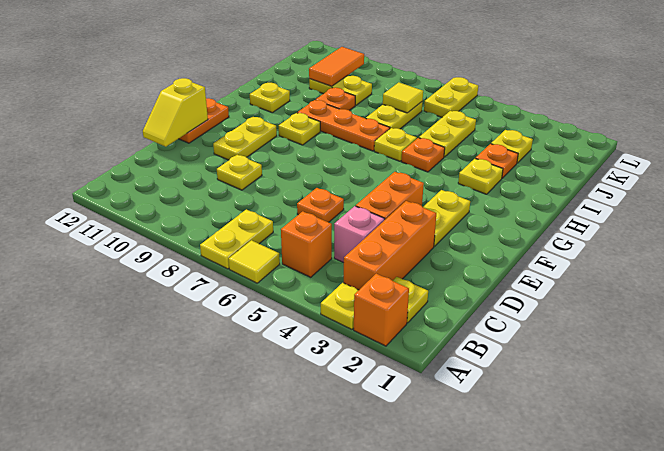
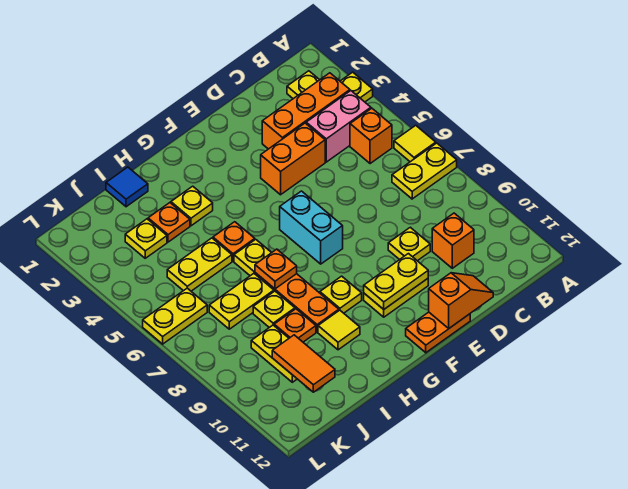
orange brick A2 level 1 -> orange brick C10 level 1
pink brick C4 level 1 -> pink brick B4:C4 level 1
orange plate D6 level 1 -> orange plate H7 level 2
yellow slope D12:E12 level 2 top E -> orange slope D12:E12 level 2 top E
yellow plate E3:F3 level 1 -> yellow plate E10:F10 level 2
none -> cyan brick F6:F7 level 1
yellow plate H11 level 1 -> yellow plate I8 level 1
none -> blue tile I1 level 1
yellow tile J7 level 2 -> yellow tile H10 level 1
orange tile J10:K10 level 2 -> orange tile J10:J11 level 2

